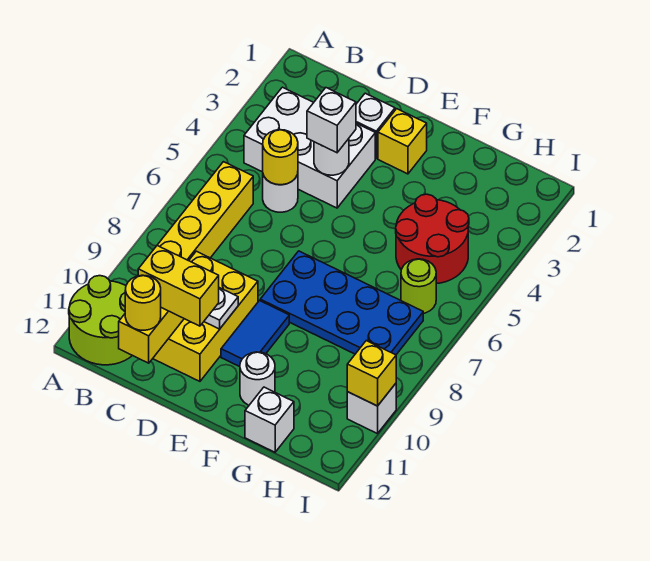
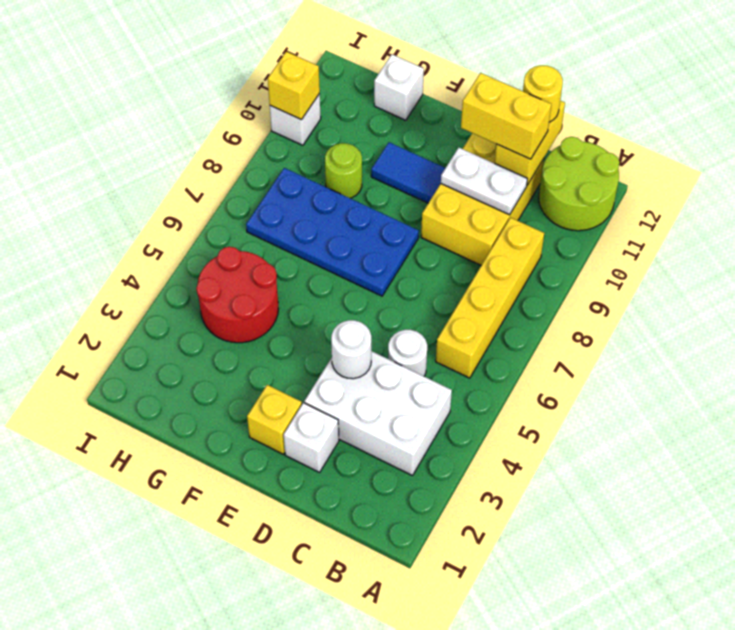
yellow round brick C5 level 2 -> none
white brick D4 level 3 -> none
blue tile E9:E10 level 1 -> blue tile E10:F10 level 1
white round brick F11 level 1 -> none
lime round brick H6 level 1 -> lime round brick G9 level 1

